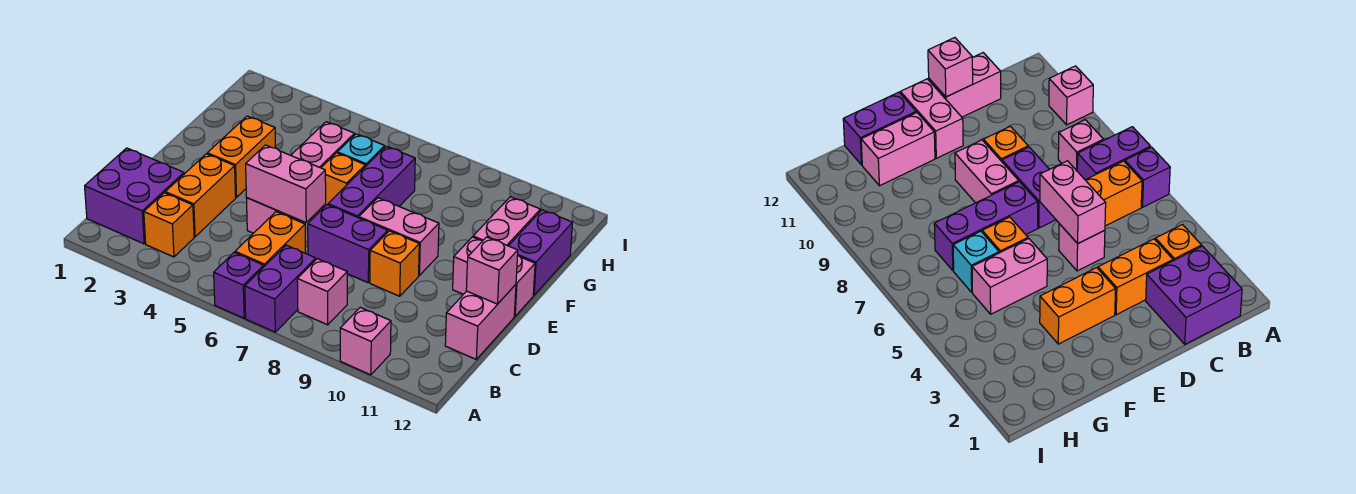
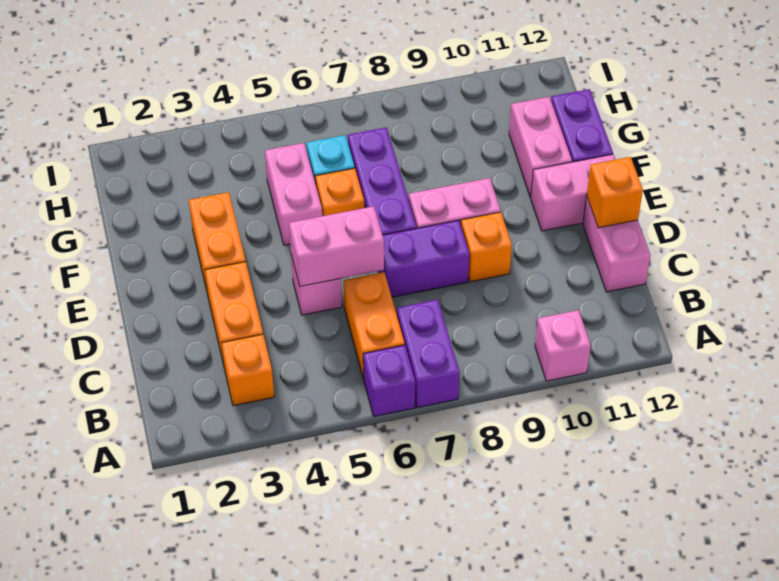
purple brick B1:C2 level 1 -> none
pink brick B8 level 1 -> none
pink brick D12 level 2 -> orange brick D12 level 2

